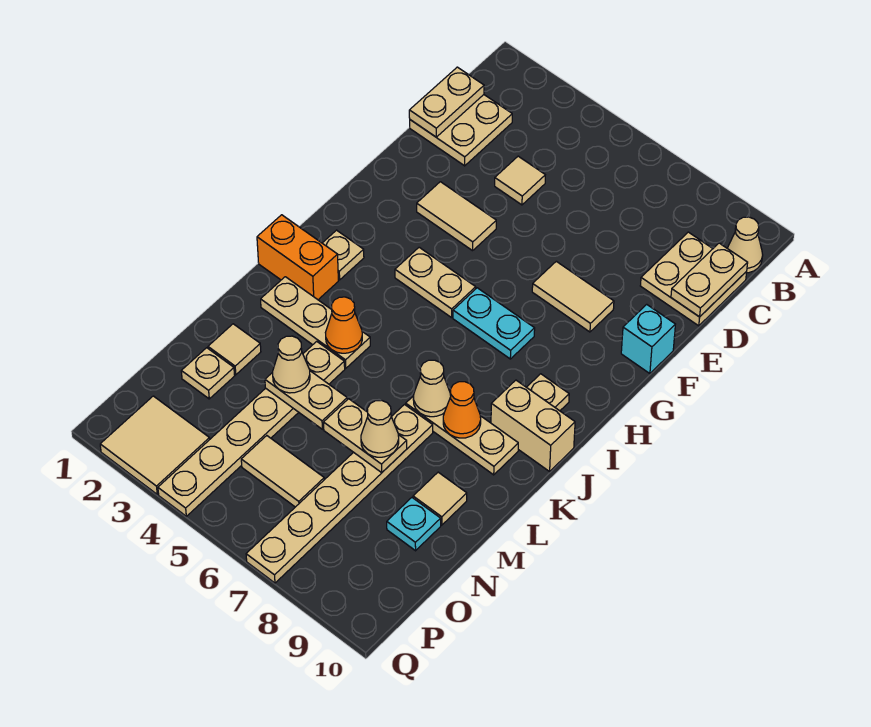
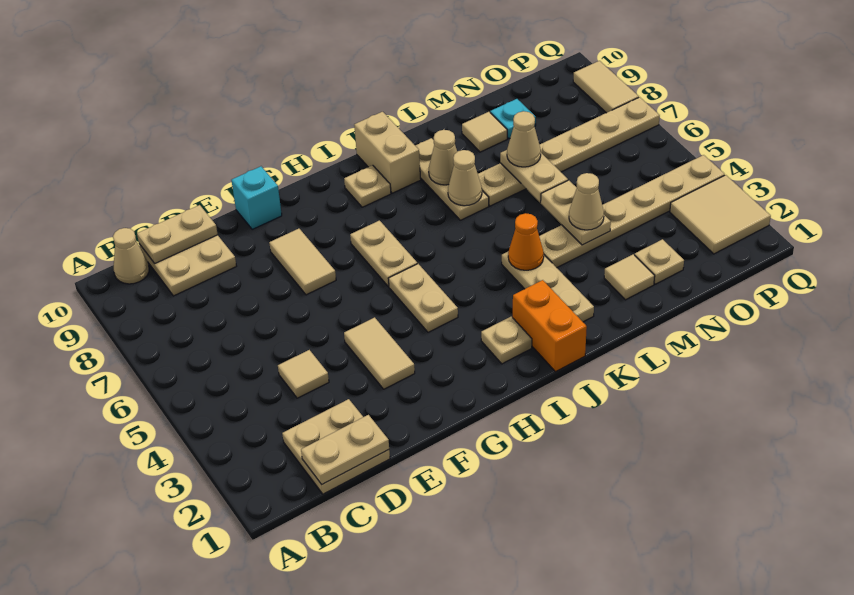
cyan plate H6:H7 level 1 -> tan plate H6:H7 level 1
orange cone K8 level 2 -> tan cone K8 level 2
tan tile O5:O6 level 1 -> tan tile Q8:Q9 level 1

